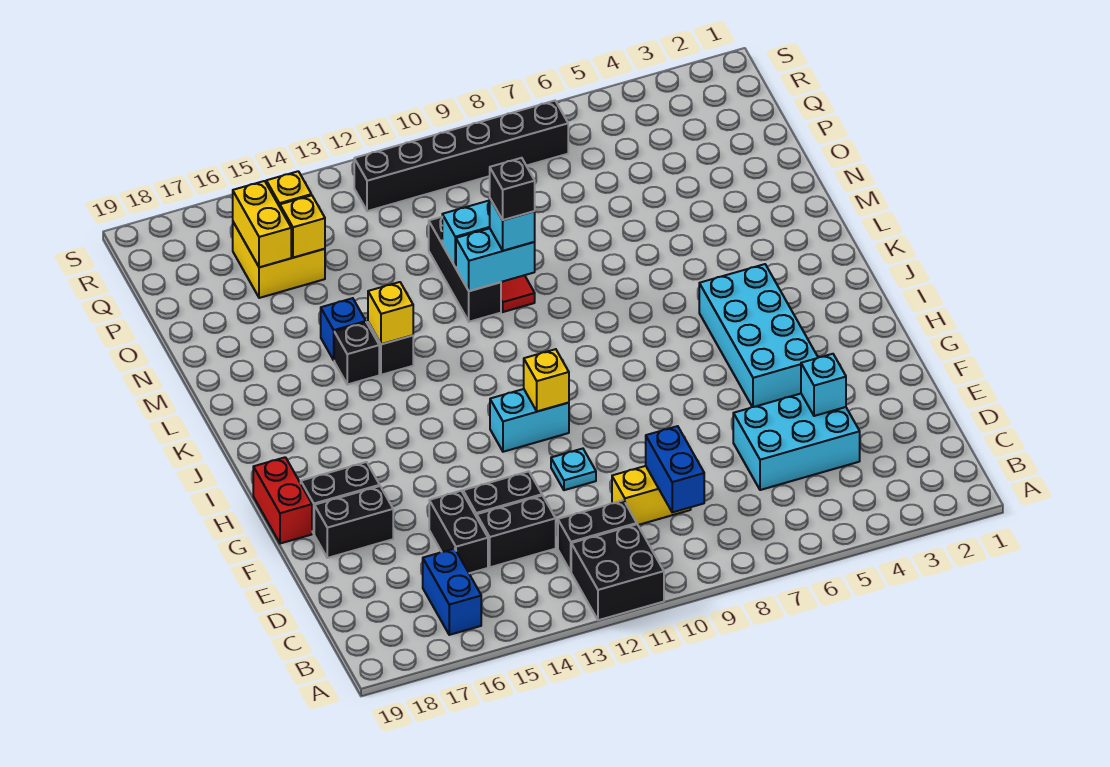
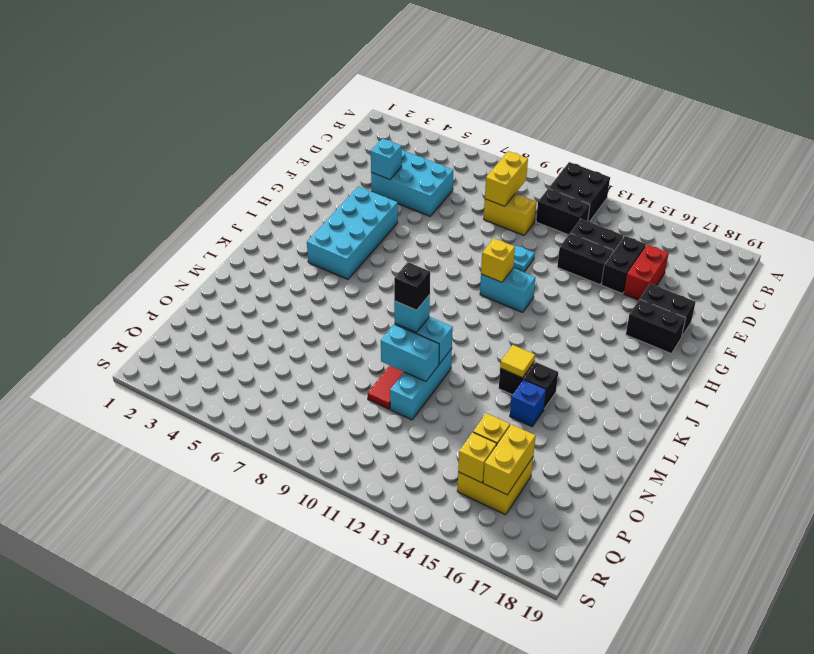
blue brick B16:C16 level 1 -> none
blue brick C9:D9 level 2 -> yellow brick C9:D9 level 2
red brick G19:H19 level 1 -> red brick D16:E16 level 1
yellow brick L14 level 2 -> yellow tile L14 level 2
black brick M11:O11 level 1 -> cyan brick M11:O11 level 1
black brick R7:R12 level 1 -> none

